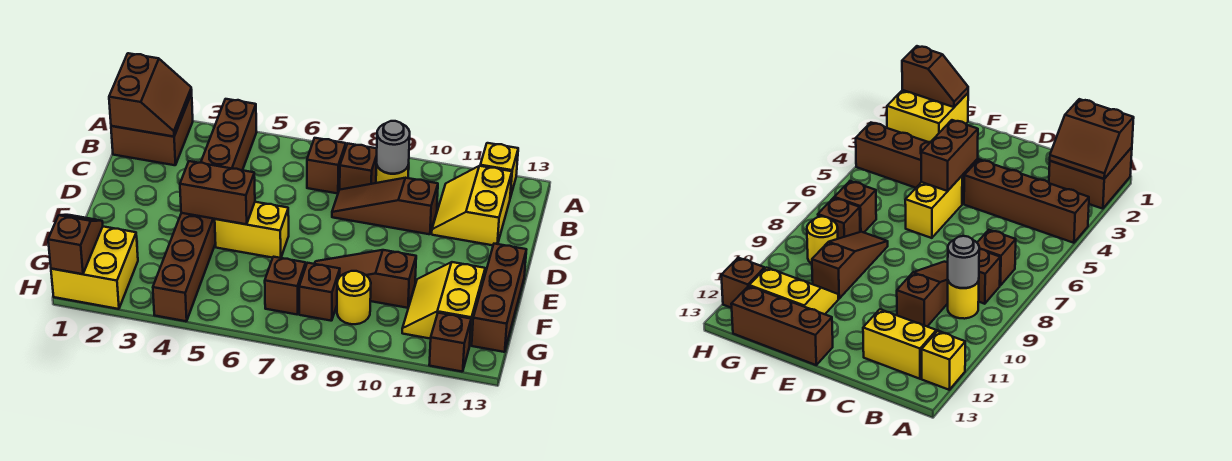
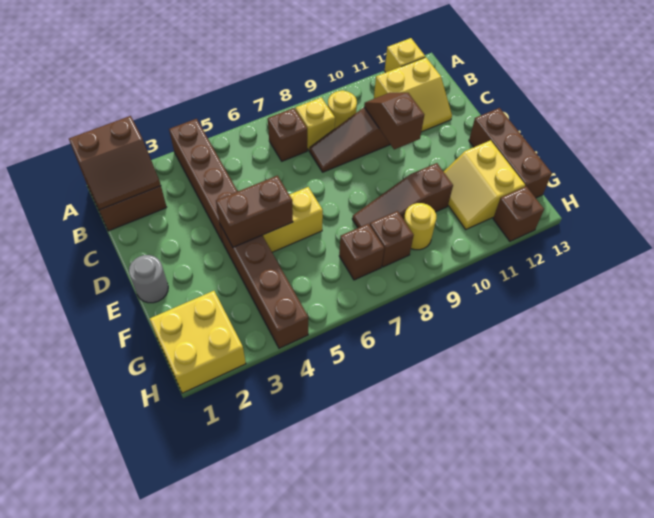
brown slope A1:B2 level 2 top 1 -> brown slope A1:B2 level 2 top A
brown brick B8 level 1 -> yellow brick B8 level 1
grey round brick B9 level 2 -> grey round brick E1 level 1
yellow slope B11:C12 level 1 top 12 -> yellow slope B11:C12 level 1 top B
brown slope G1:H1 level 2 top H -> brown slope C10:D10 level 2 top D

